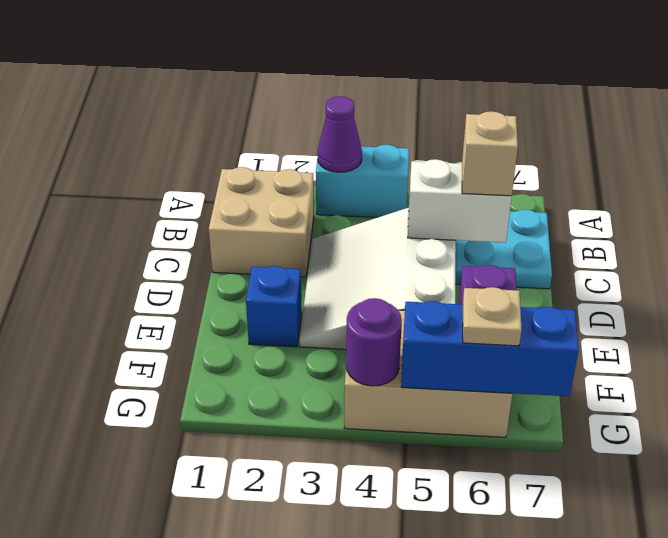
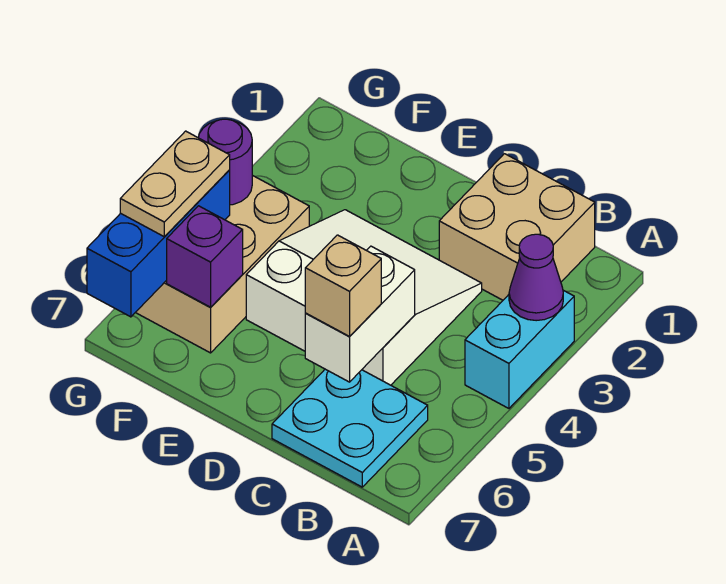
blue brick E2 level 1 -> none
tan plate G6 level 3 -> tan plate G5:G6 level 3

